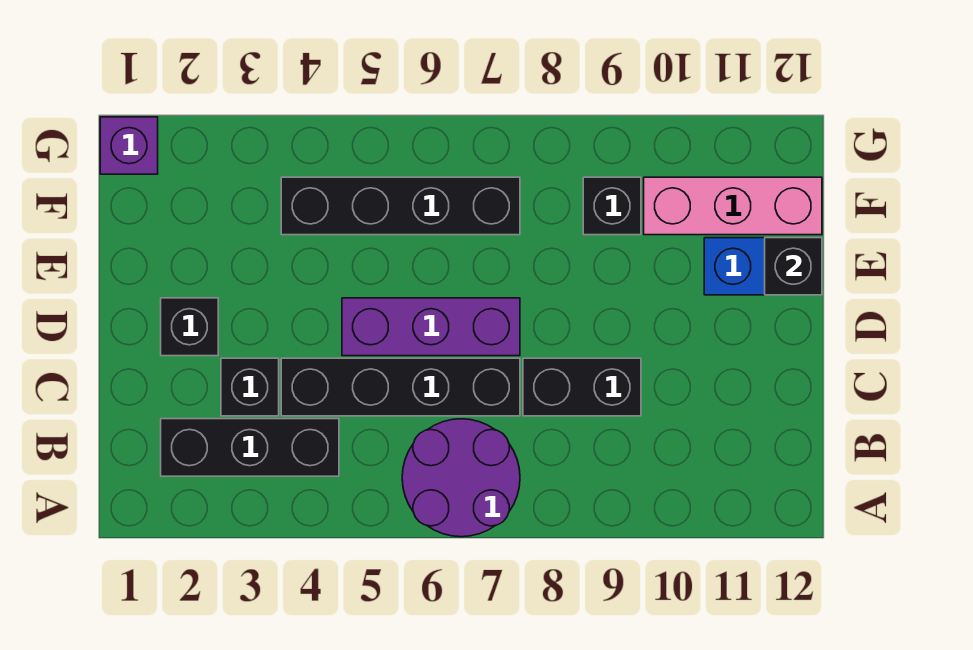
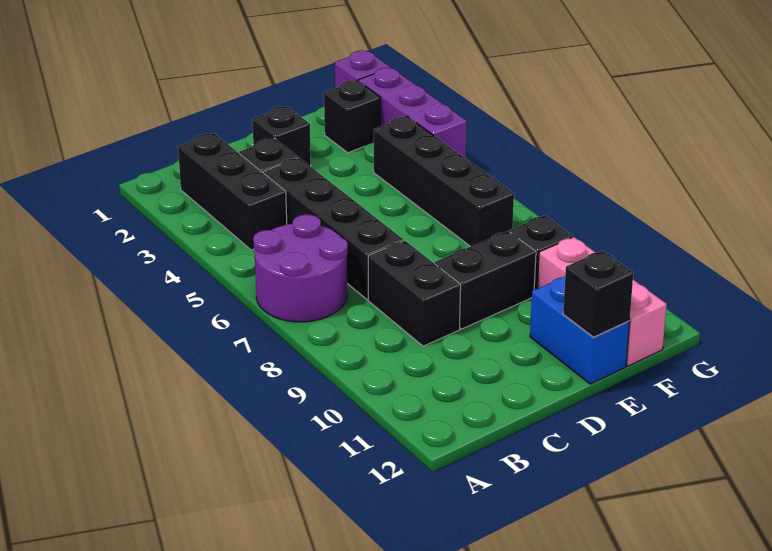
purple brick D5:D7 level 1 -> purple brick G2:G4 level 1
none -> black brick D9:E9 level 1
none -> black brick F2 level 1

